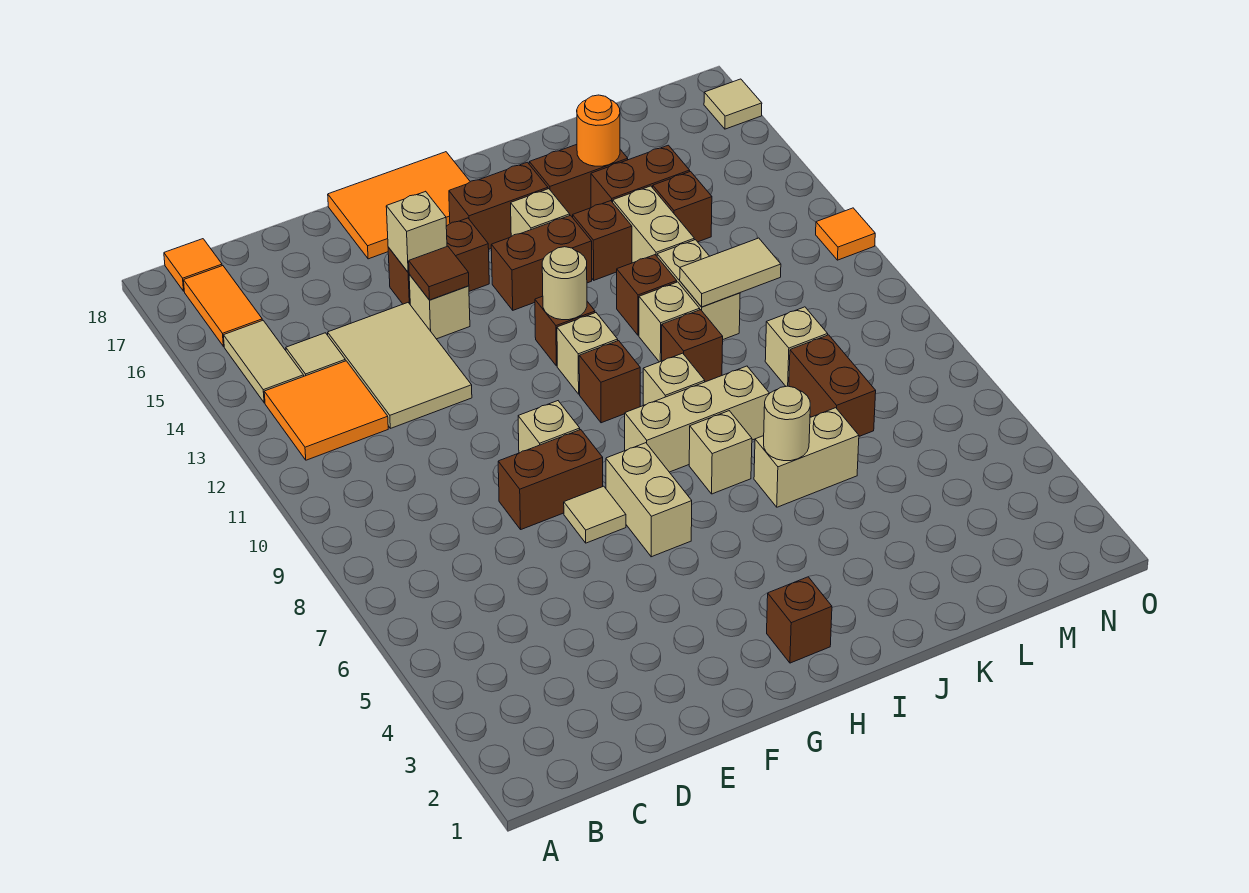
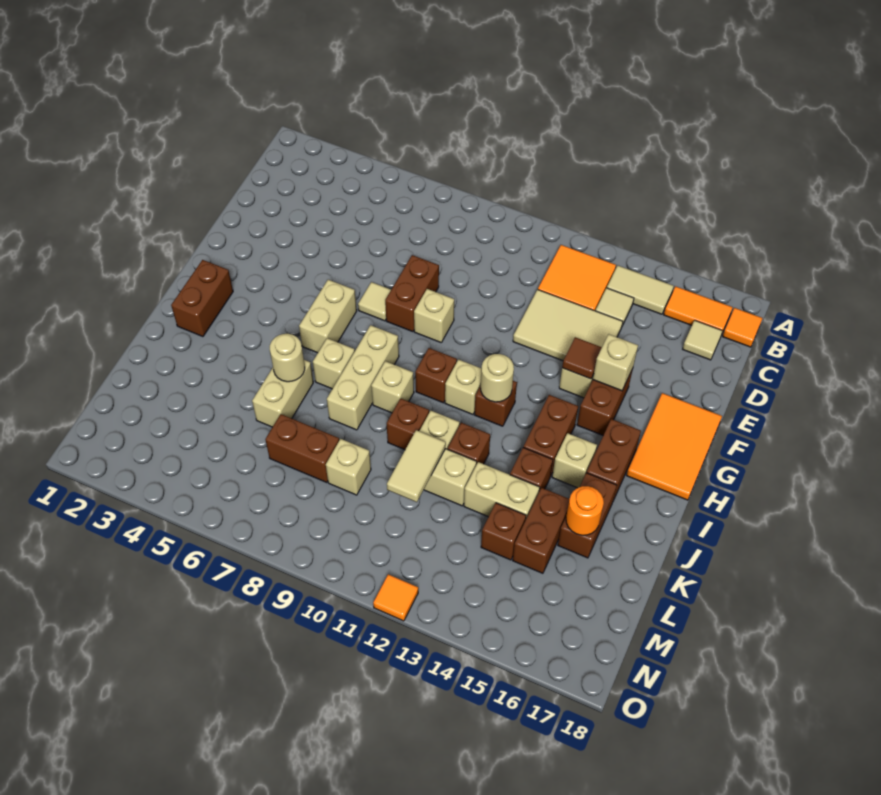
tan brick G6:G7 level 1 -> tan brick G6:H6 level 1
brown brick H2 level 1 -> brown brick H2:I2 level 1
tan tile O17 level 1 -> tan tile C17 level 1

